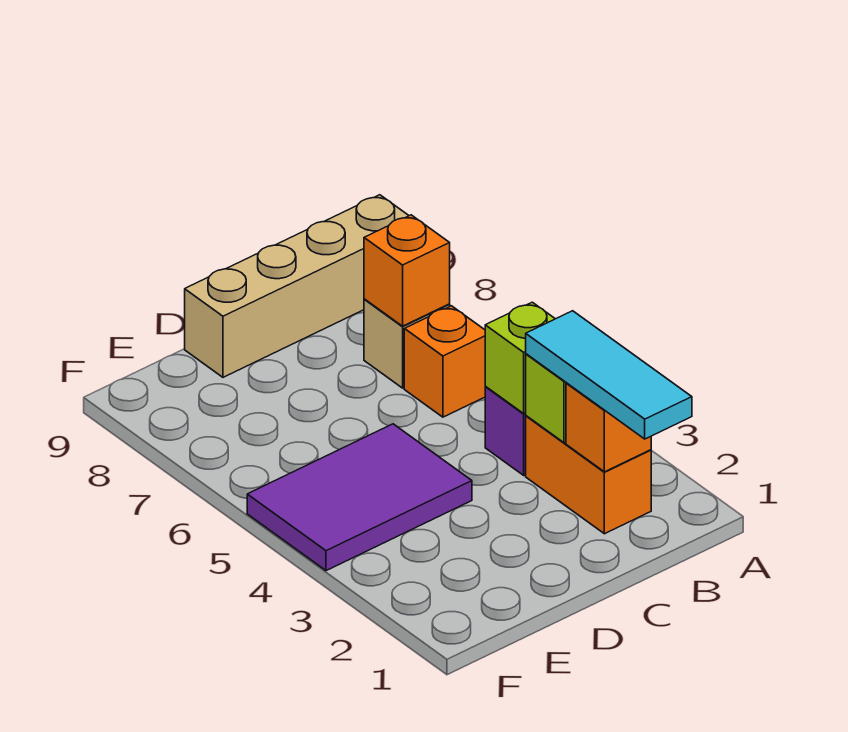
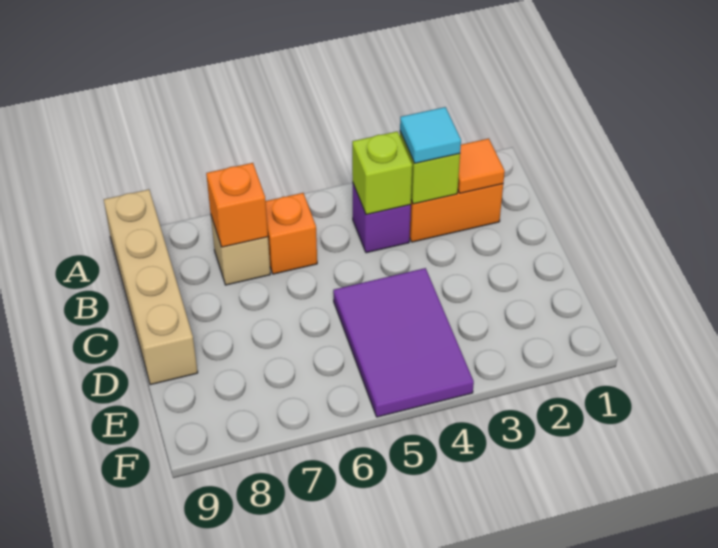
cyan tile B1:B3 level 3 -> cyan tile B3 level 3
orange brick B2 level 2 -> orange tile B2 level 2

